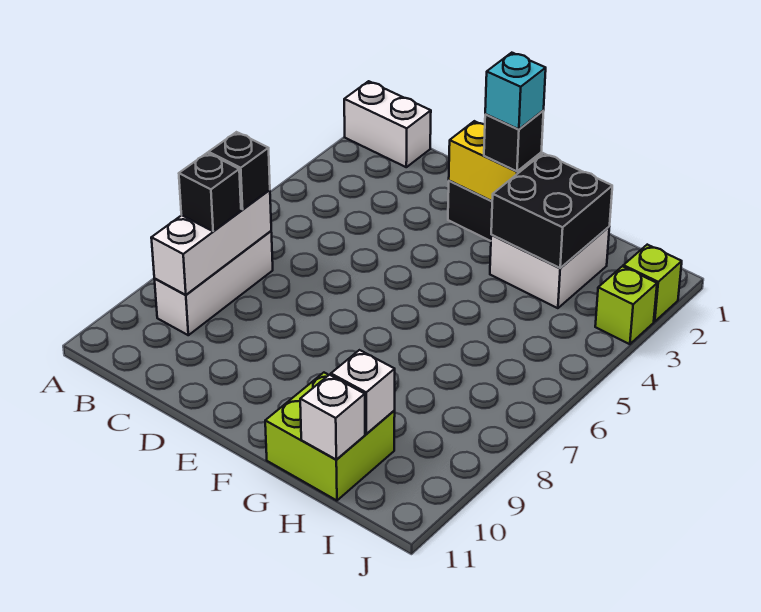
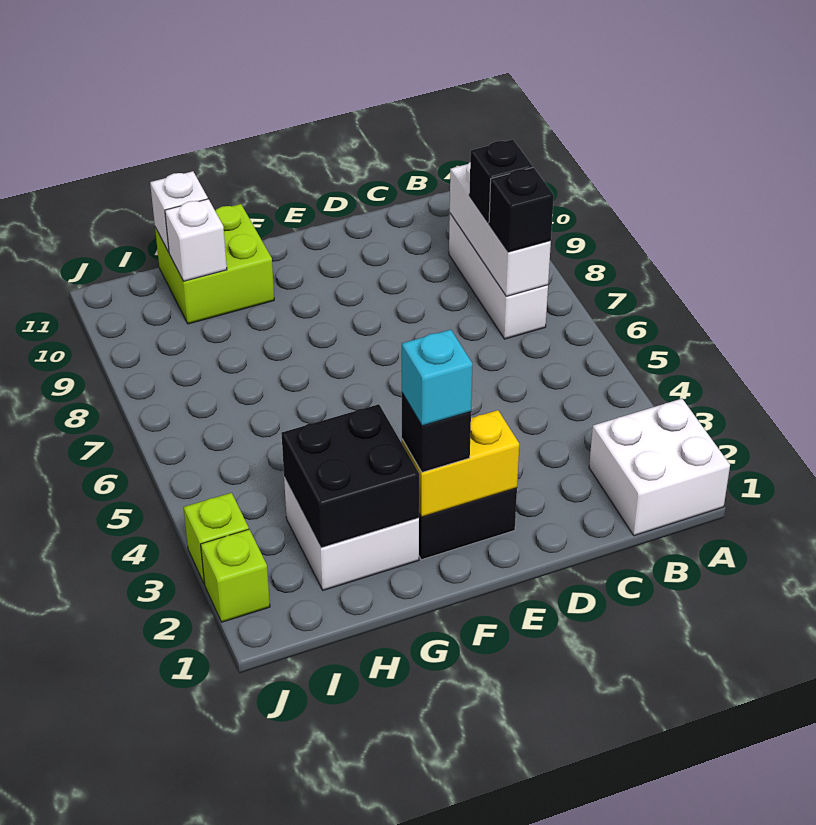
white brick A1:B1 level 1 -> white brick A1:B2 level 1

